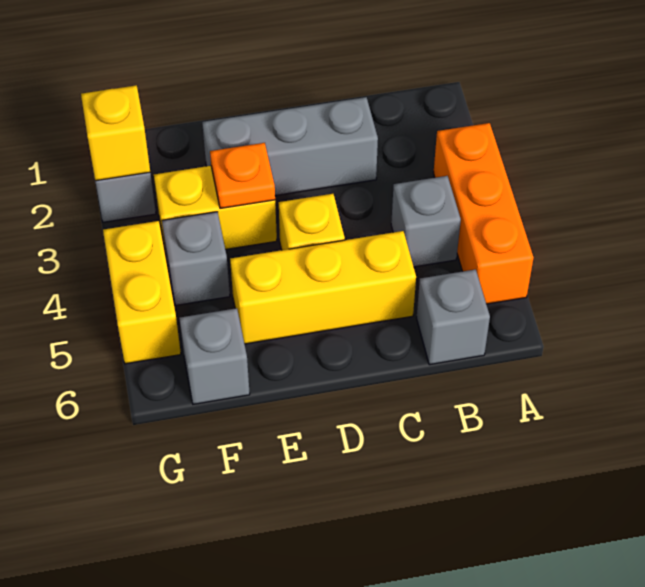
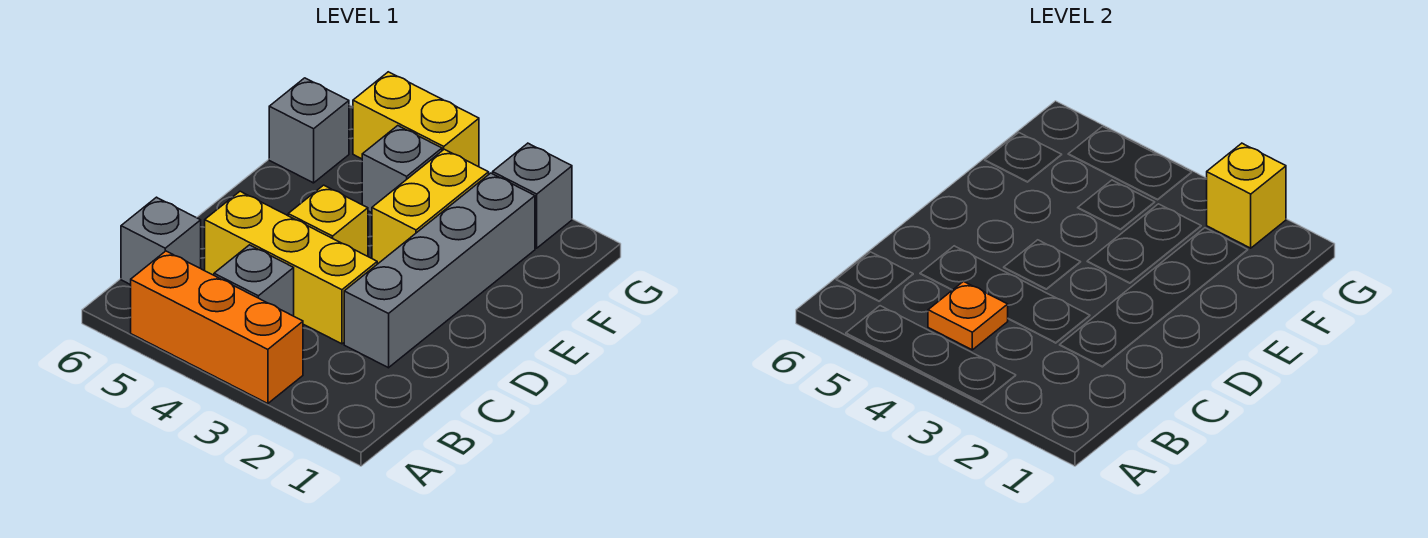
grey brick C2:E2 level 1 -> grey brick C2:F2 level 1
yellow brick C5:E5 level 1 -> yellow brick C3:C5 level 1
orange plate E3 level 2 -> orange plate B4 level 2

